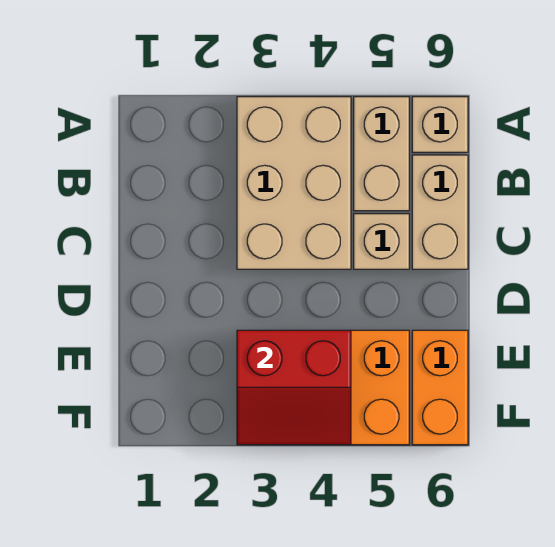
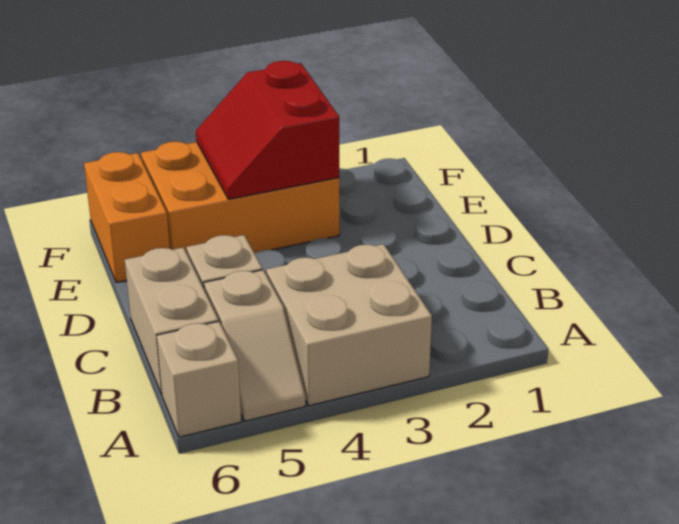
tan brick A3:C4 level 1 -> tan brick A3:B4 level 1
tan brick A5:B5 level 1 -> tan slope A5:B5 level 1 top B
red slope E3:F4 level 2 top E -> red slope E3:F4 level 2 top 3

